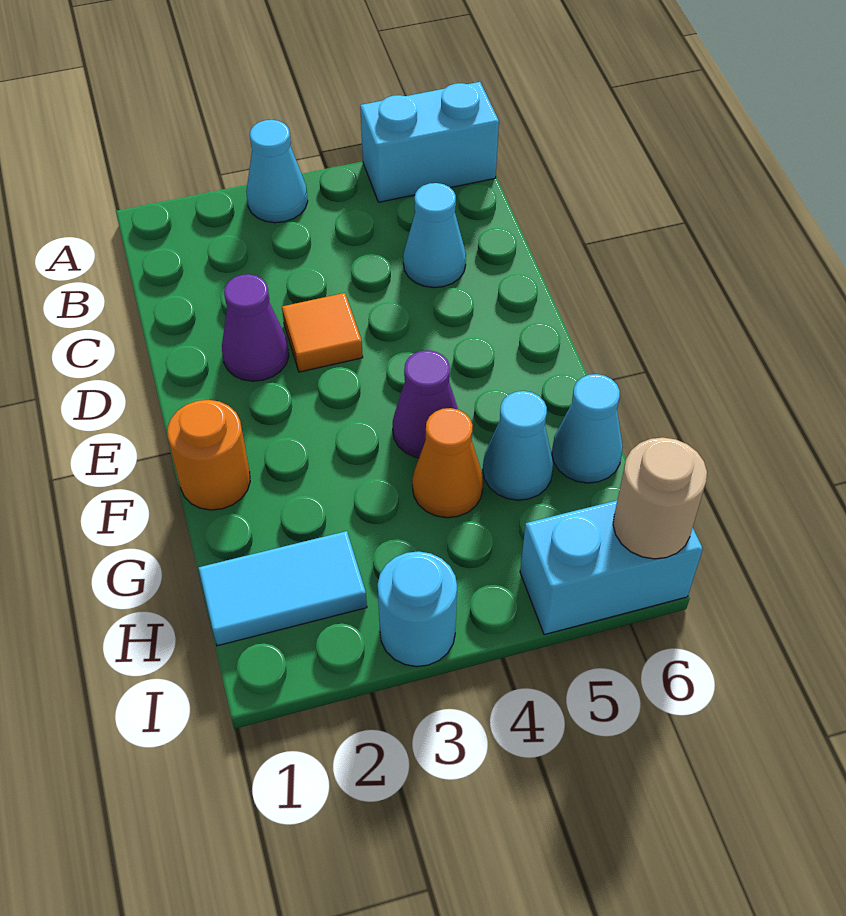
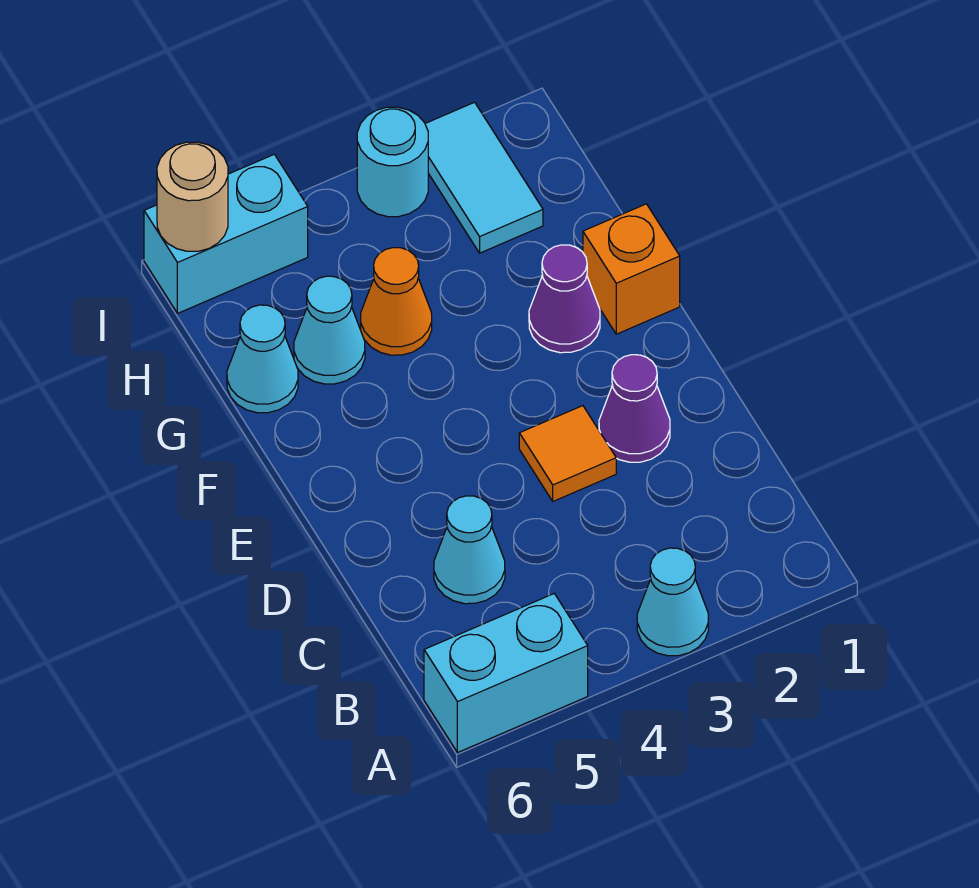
orange round brick F1 level 1 -> orange brick F1 level 1
purple cone F4 level 1 -> purple cone F2 level 1
cyan tile H1:H2 level 1 -> cyan tile H2:I2 level 1

